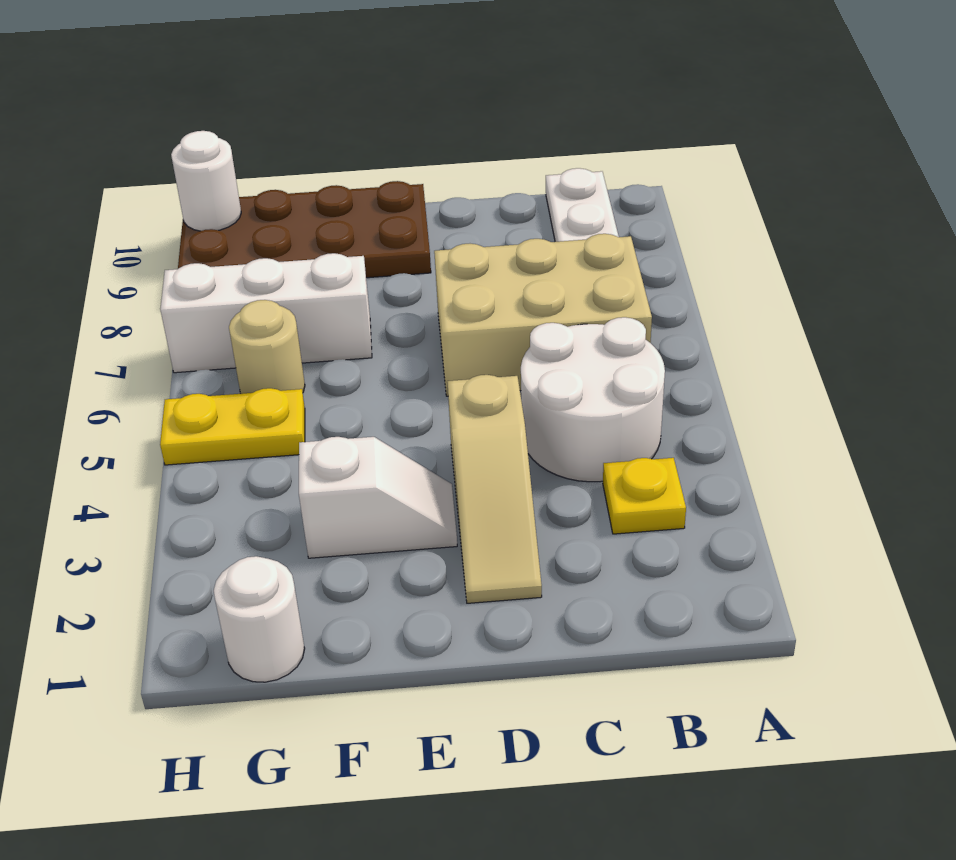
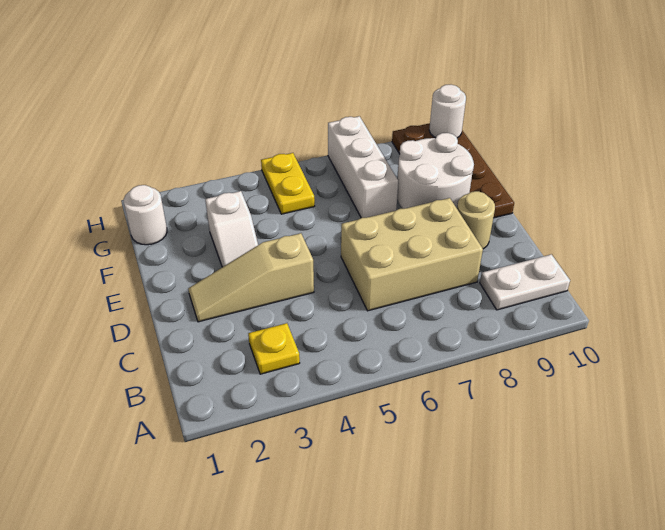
white round brick B4:C5 level 1 -> white round brick E8:F9 level 2
tan brick B6:D7 level 1 -> tan brick C6:D8 level 1
tan round brick G6 level 1 -> tan round brick D9 level 1

